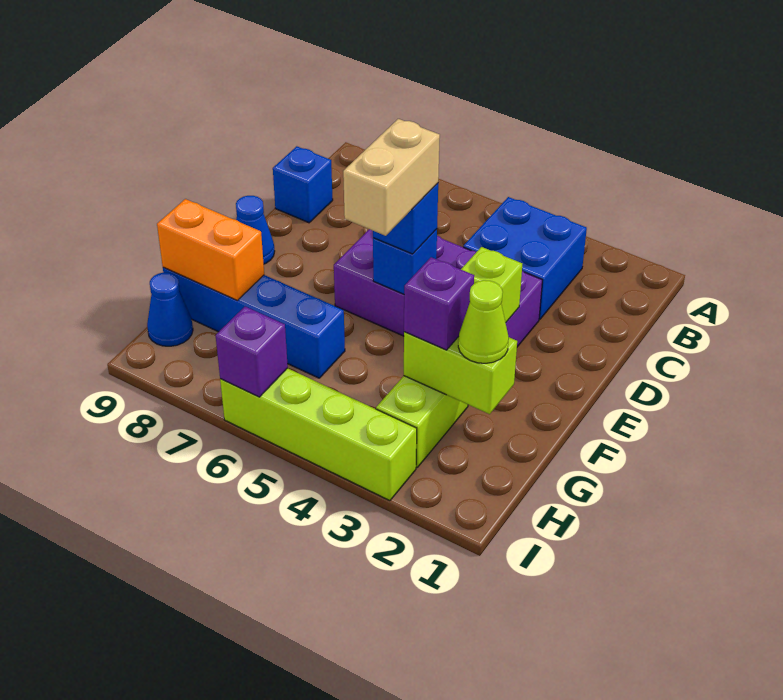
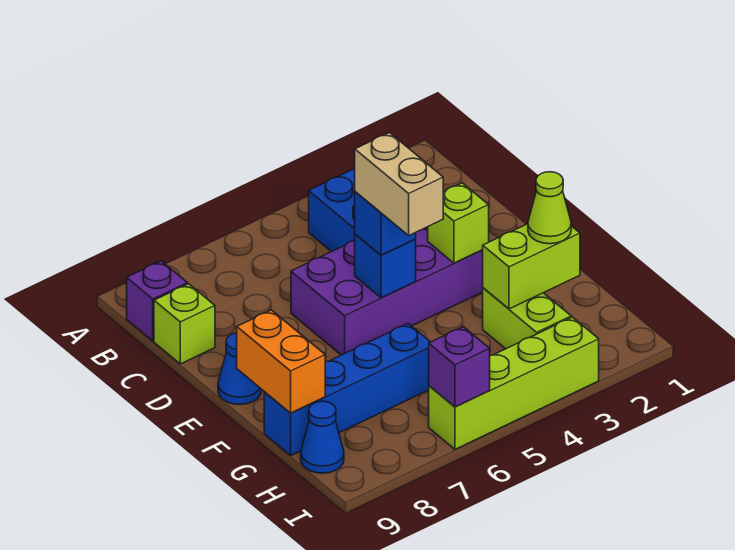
blue brick C9 level 1 -> lime brick C9 level 1
purple brick G3 level 3 -> purple brick B9 level 1
orange brick G8:G9 level 2 -> orange brick F9:G9 level 2

